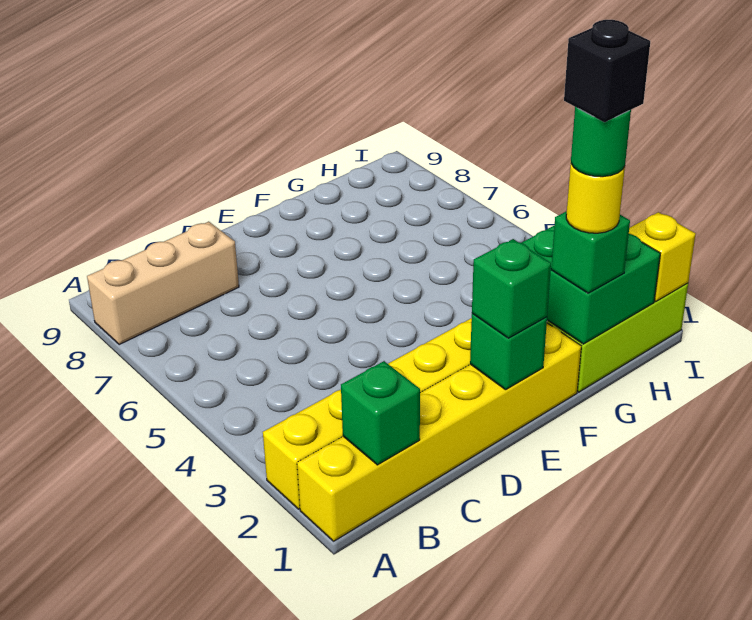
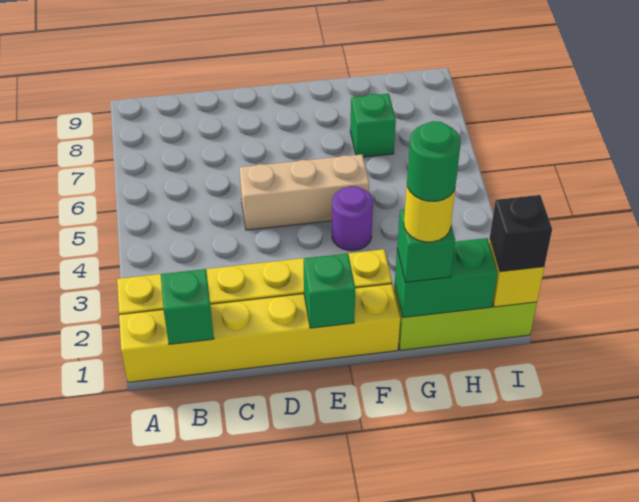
tan brick A8:C8 level 1 -> tan brick D5:F5 level 1
green brick E1 level 3 -> green brick G7 level 1
none -> purple round brick F4 level 1
green brick G1:H2 level 2 -> green brick G1:H1 level 2
black brick G1 level 6 -> black brick I1 level 3

